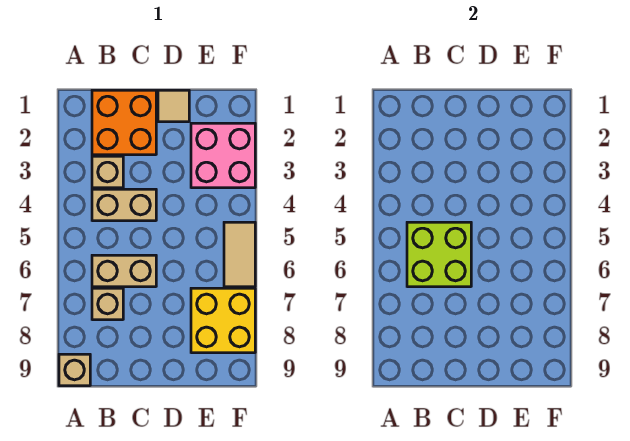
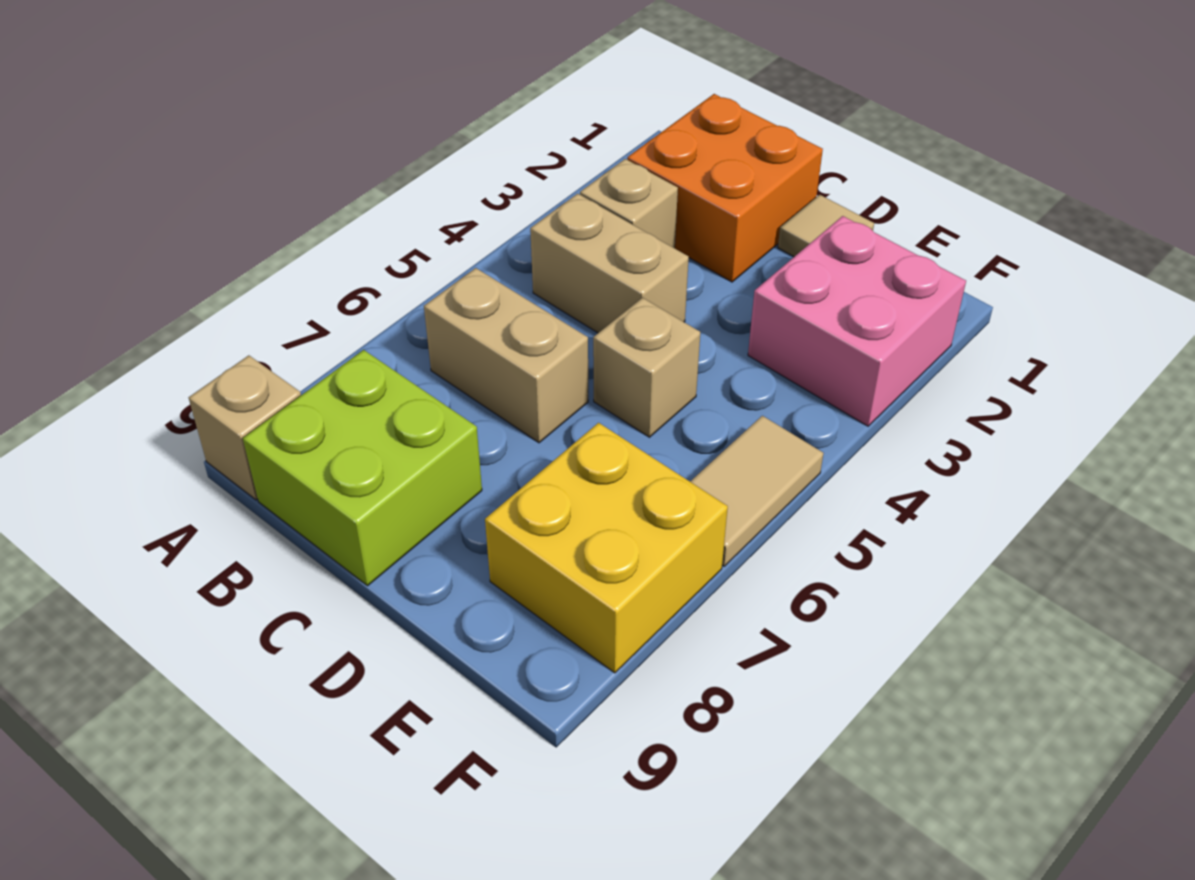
lime brick B5:C6 level 2 -> lime brick B8:C9 level 1
tan brick B7 level 1 -> tan brick D5 level 1

